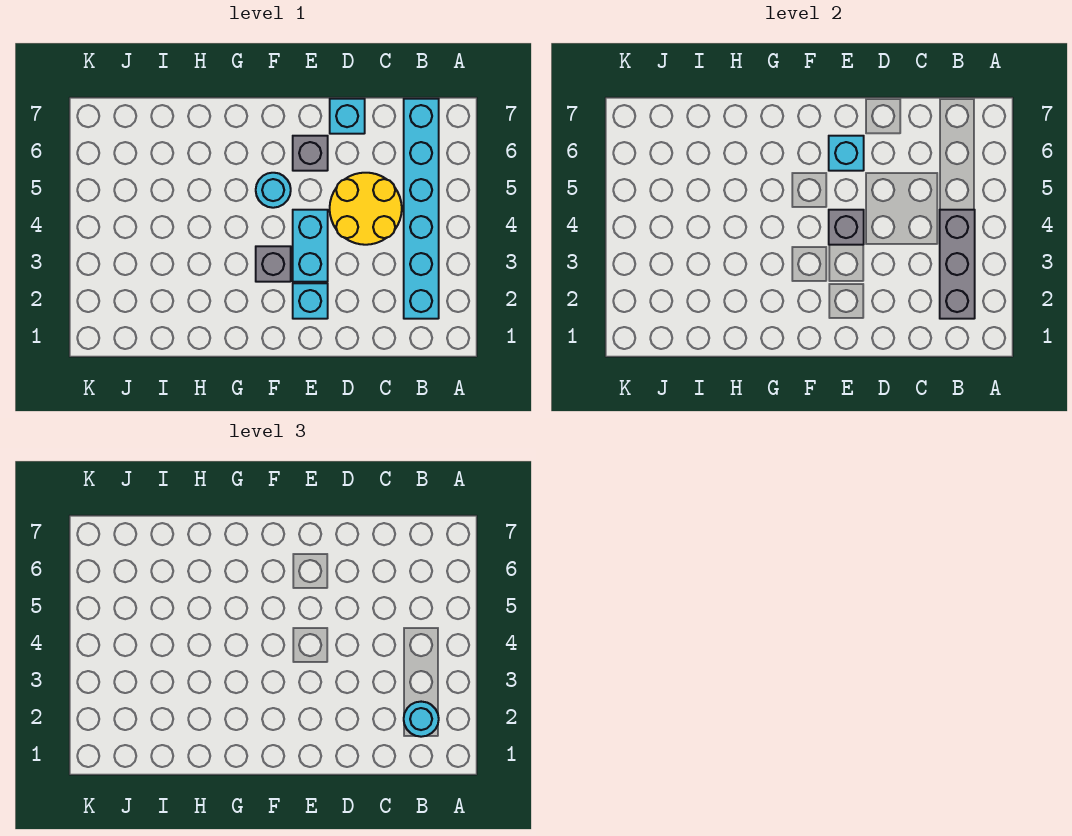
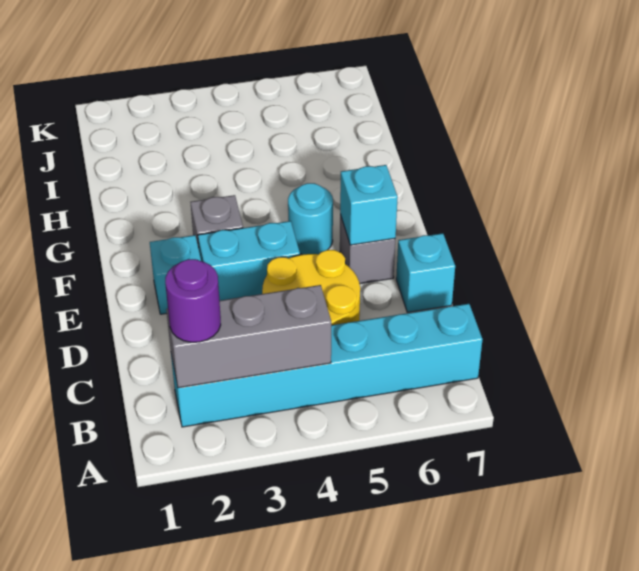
cyan round brick B2 level 3 -> purple round brick B2 level 3
grey brick E4 level 2 -> none

